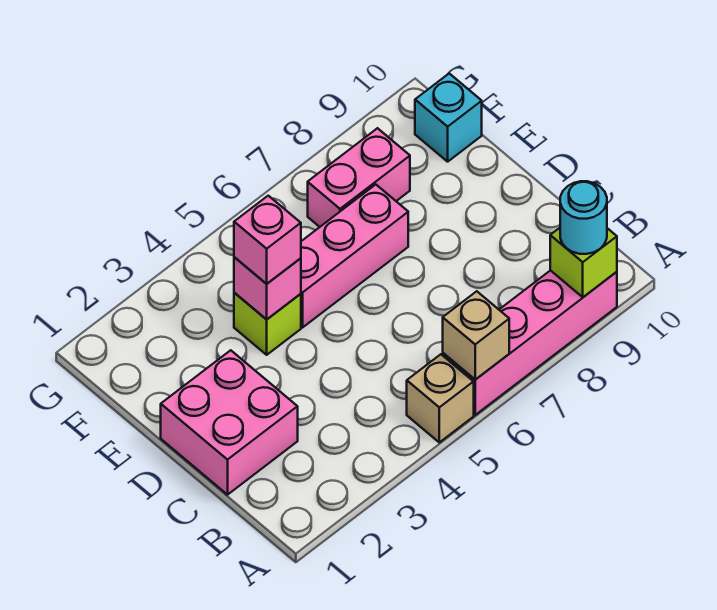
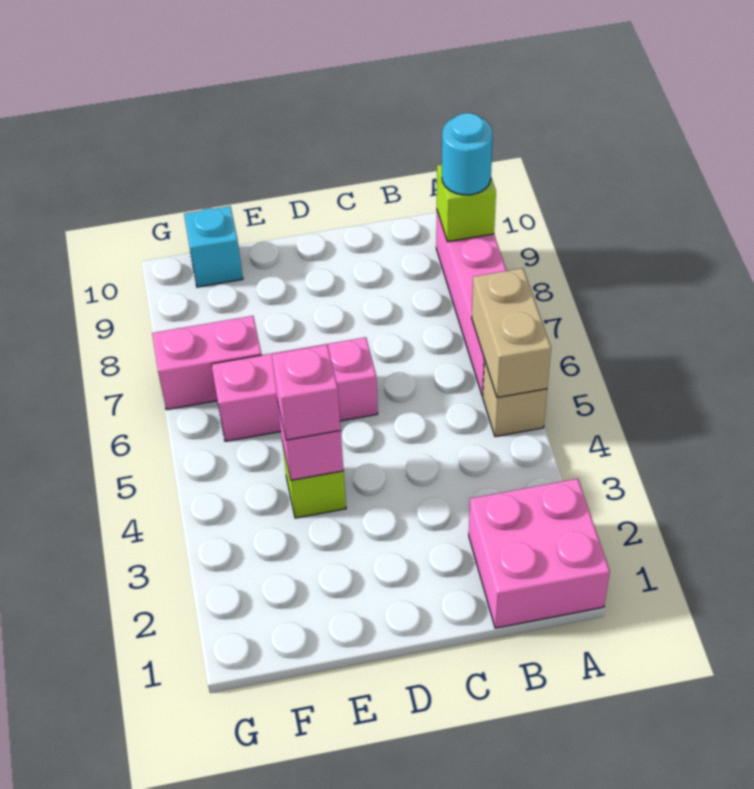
tan brick A6 level 2 -> tan brick A5:A6 level 2
pink brick C1:D2 level 1 -> pink brick A1:B2 level 1
pink brick E5:E7 level 1 -> pink brick D6:F6 level 1
pink brick F7:F8 level 1 -> pink brick F7:G7 level 1

